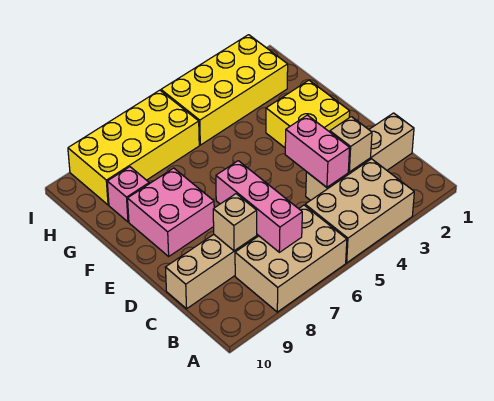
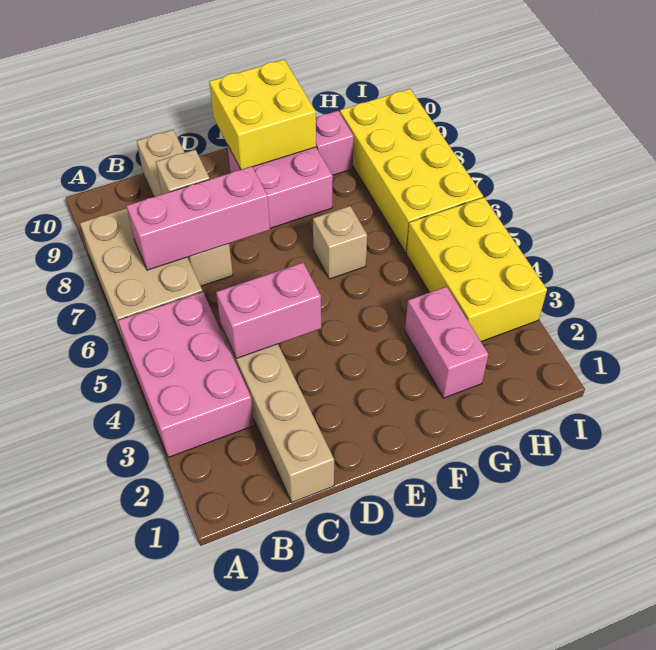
tan brick A3:B5 level 1 -> pink brick A3:B5 level 1
tan brick C3 level 2 -> tan brick F6 level 1
yellow brick E2:F3 level 1 -> yellow brick E9:F10 level 2
none -> pink brick G2:G3 level 1
yellow brick H2:I5 level 1 -> yellow brick H3:I5 level 1

